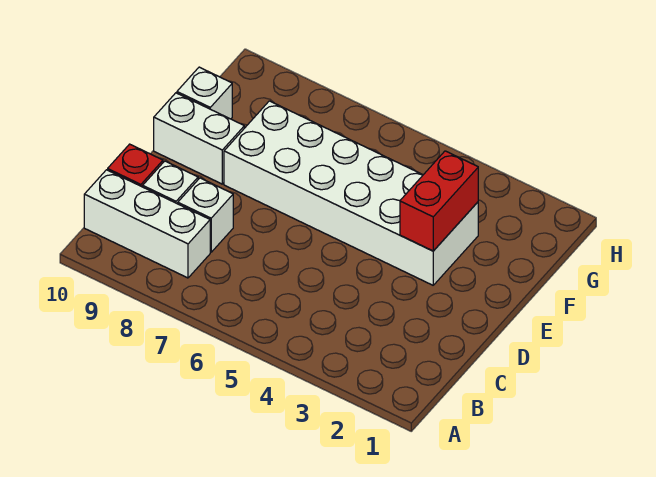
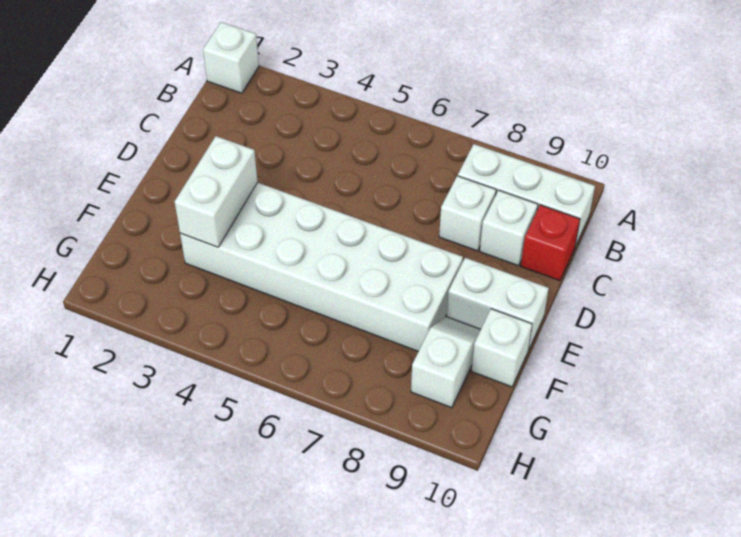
none -> white brick A1 level 1
red brick E3:F3 level 2 -> white brick E3:F3 level 2
none -> white slope F9:G9 level 1 top G

